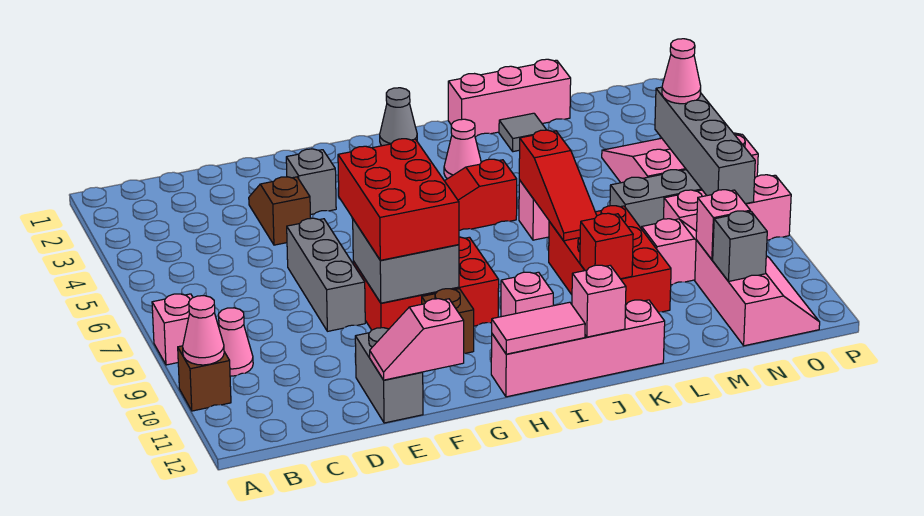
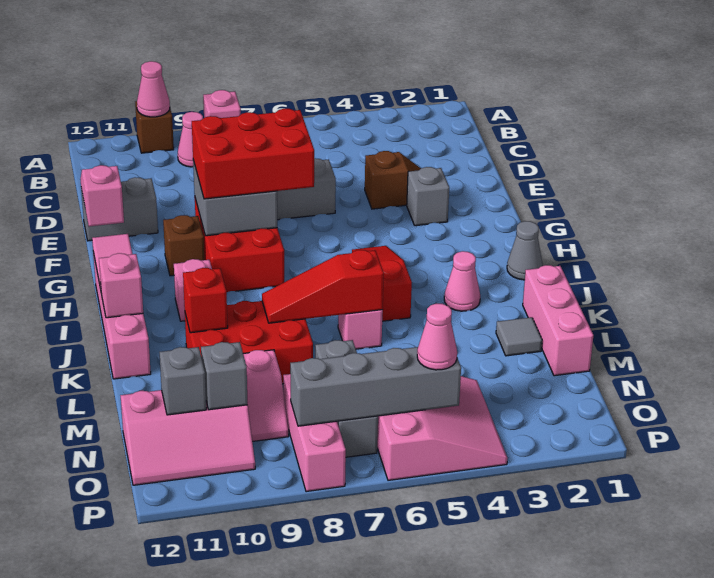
pink brick N10 level 2 -> grey brick N10 level 2

